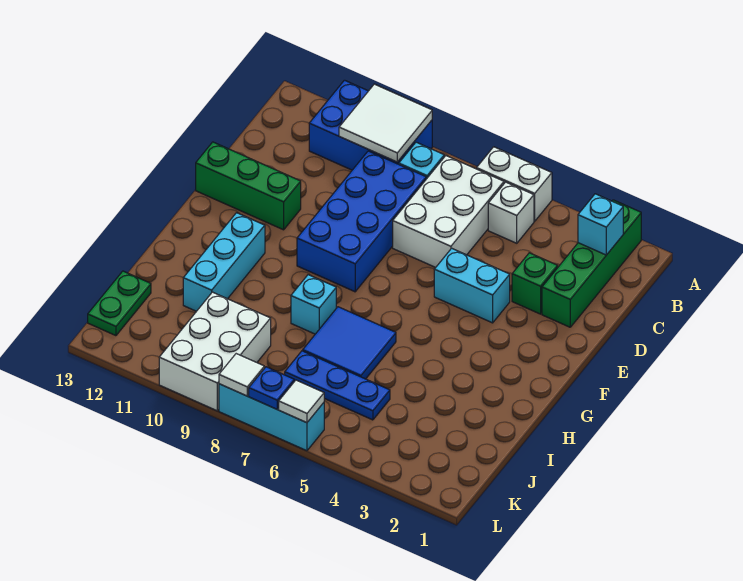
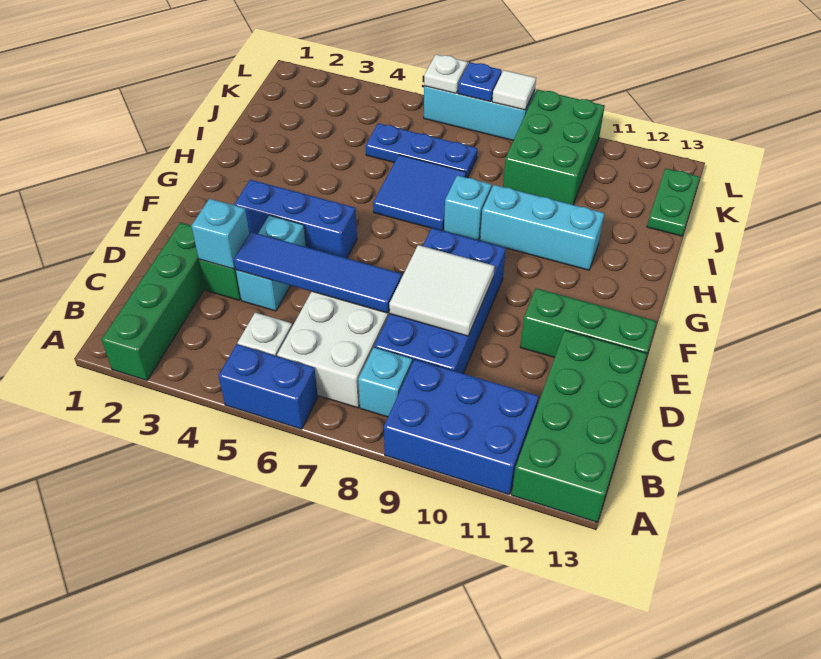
white brick A5:A6 level 1 -> blue brick A5:A6 level 1
white tile A9:B10 level 2 -> white tile D8:E9 level 2
none -> green brick A12:D13 level 1
cyan brick B2 level 2 -> cyan brick D3 level 2
none -> blue tile D4:D7 level 2
cyan brick E4:E5 level 1 -> cyan brick D4:E4 level 1
none -> blue brick F3:F5 level 1
cyan brick G11:I11 level 1 -> cyan brick H9:H11 level 1
white brick J9:L10 level 1 -> green brick J9:L10 level 1
white tile L6 level 2 -> white plate L6 level 2

